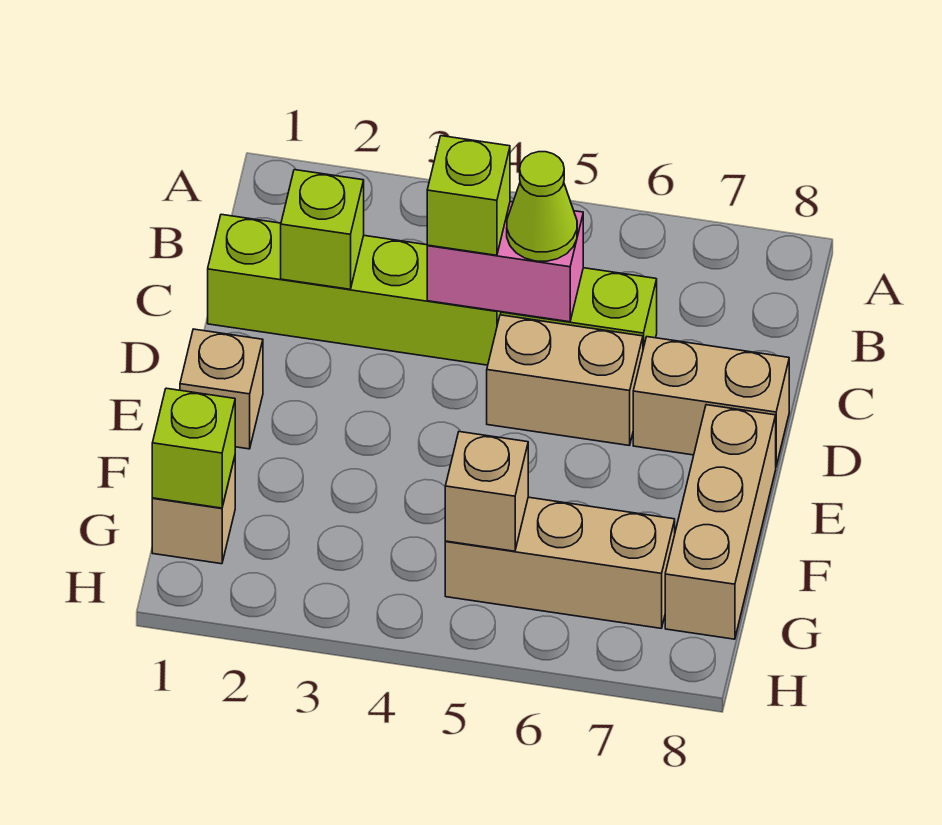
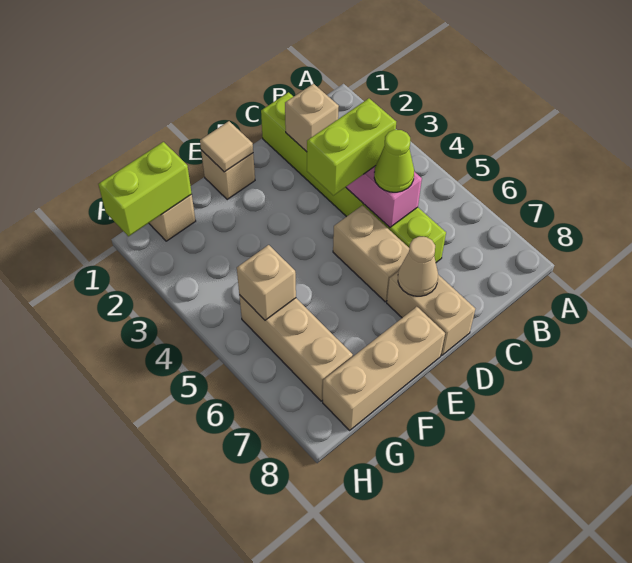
lime brick C2 level 2 -> tan brick C2 level 2
lime brick C4 level 3 -> lime brick C4:D4 level 3
none -> tan cone D7 level 2
none -> tan tile E1 level 2
lime brick G1 level 2 -> lime brick G1:H1 level 2

